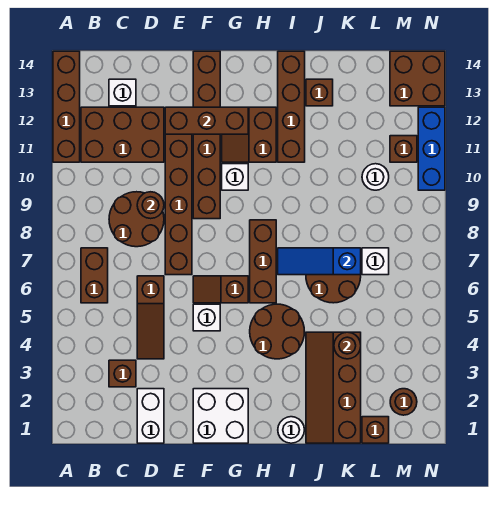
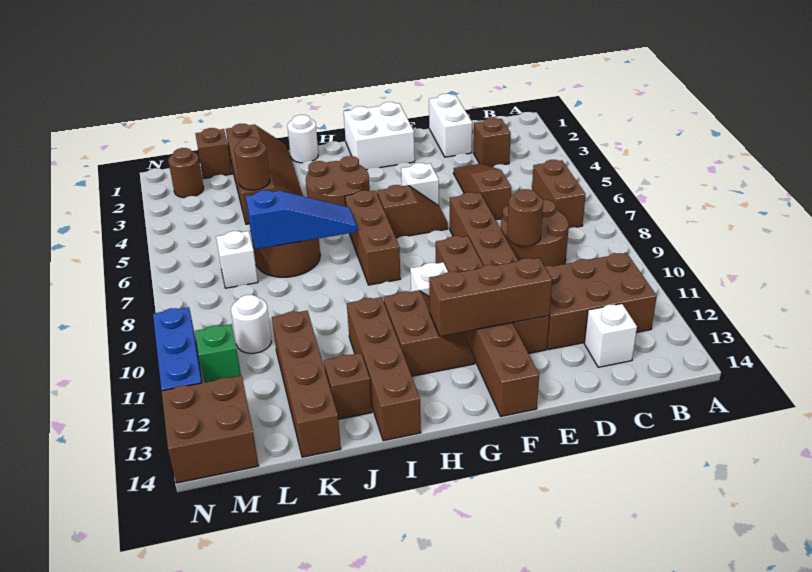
brown brick A11:A14 level 1 -> brown brick K11:K14 level 1
brown brick M11 level 1 -> green brick M11 level 1

